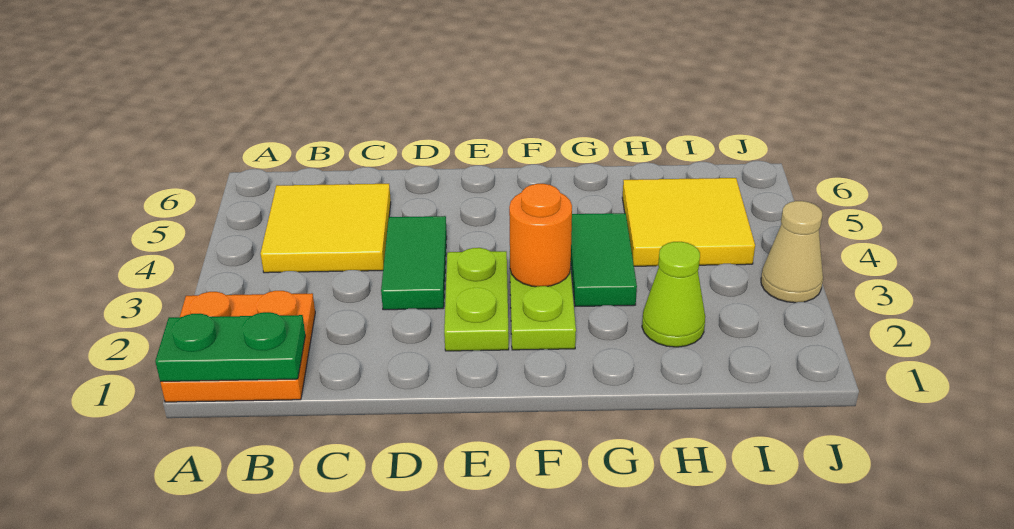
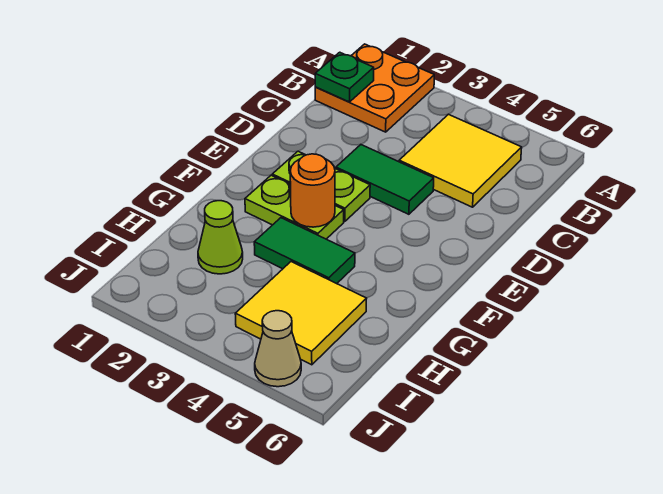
green plate A1:B1 level 2 -> green plate B1 level 2
tan cone J3 level 1 -> tan cone J5 level 1

